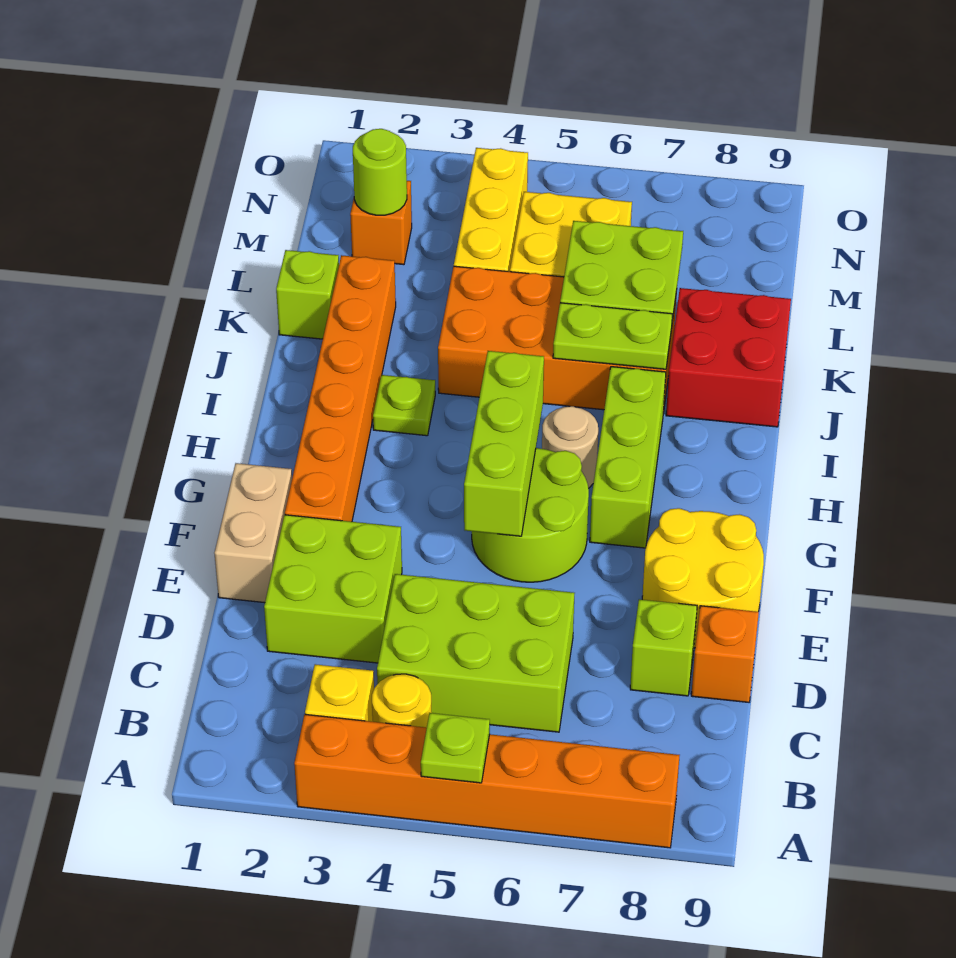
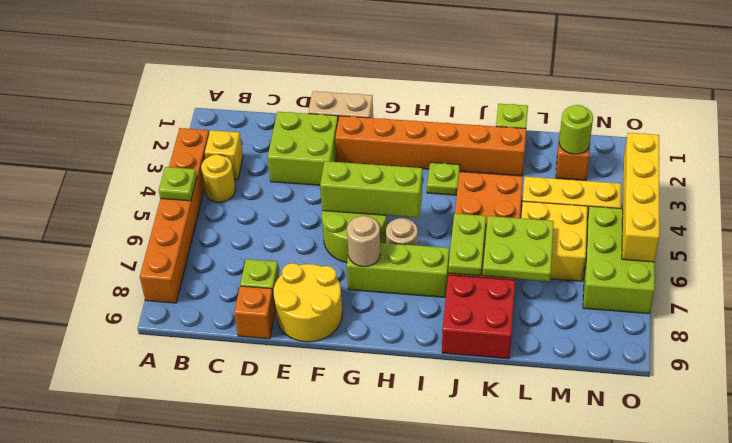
lime brick C4:D6 level 1 -> lime brick N5:O7 level 1
none -> tan round brick G7 level 2
none -> yellow brick O3:O6 level 2

